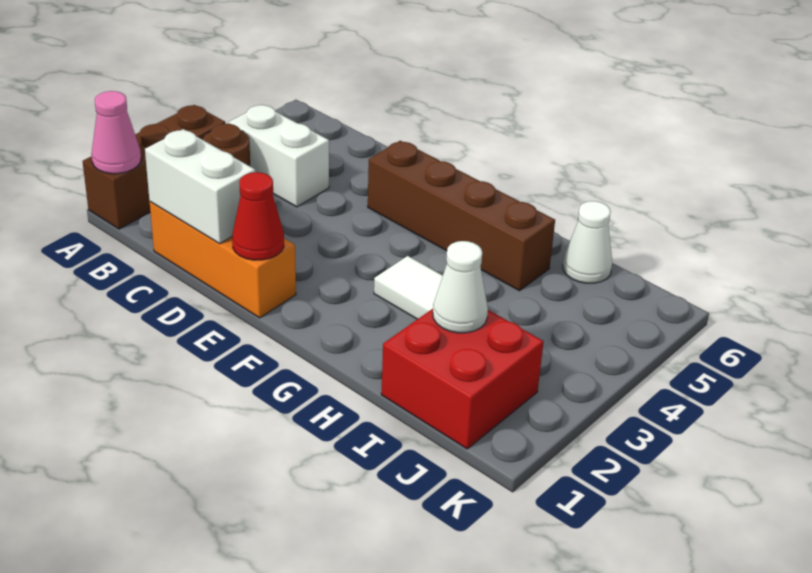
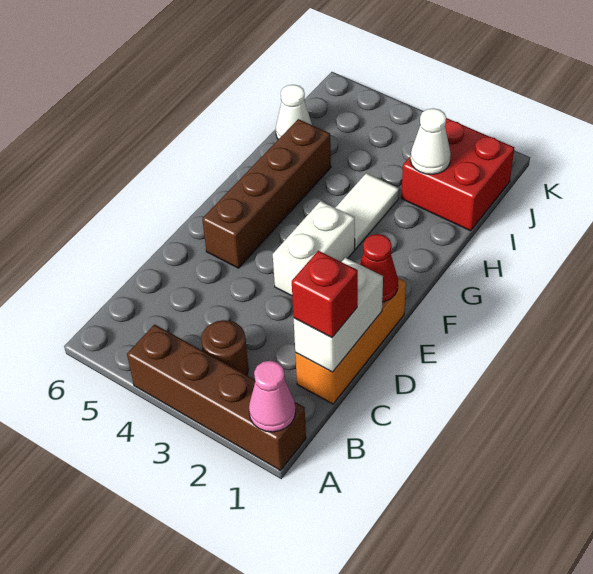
brown brick A1:A3 level 1 -> brown brick A1:A4 level 1
white brick B4:C4 level 1 -> white brick E3:F3 level 1
none -> red brick C1 level 3

